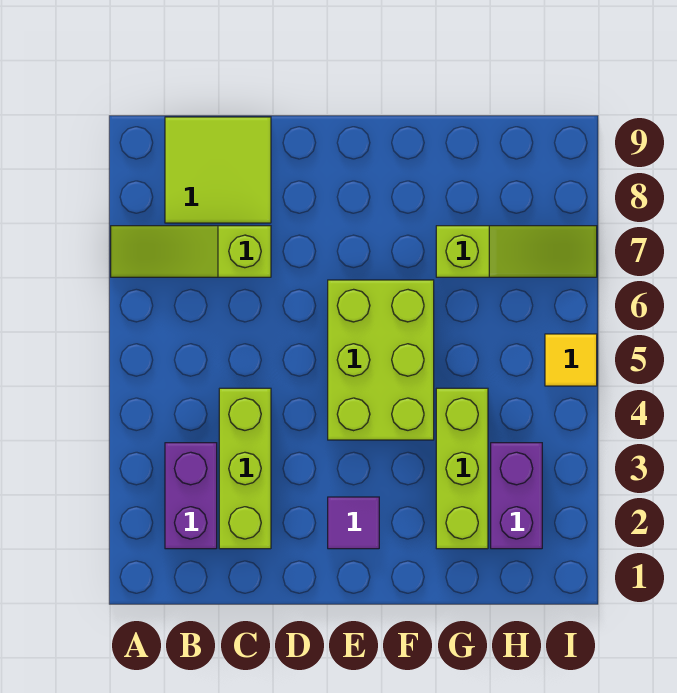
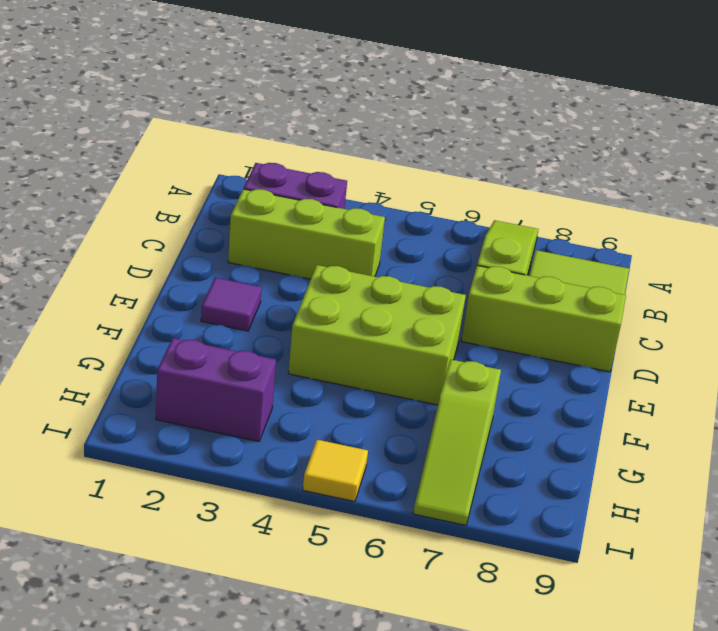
lime brick G2:G4 level 1 -> lime brick D7:D9 level 1

